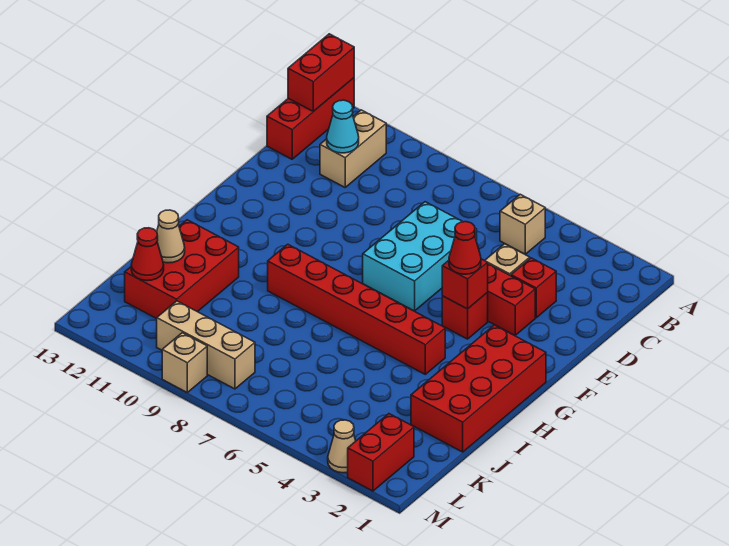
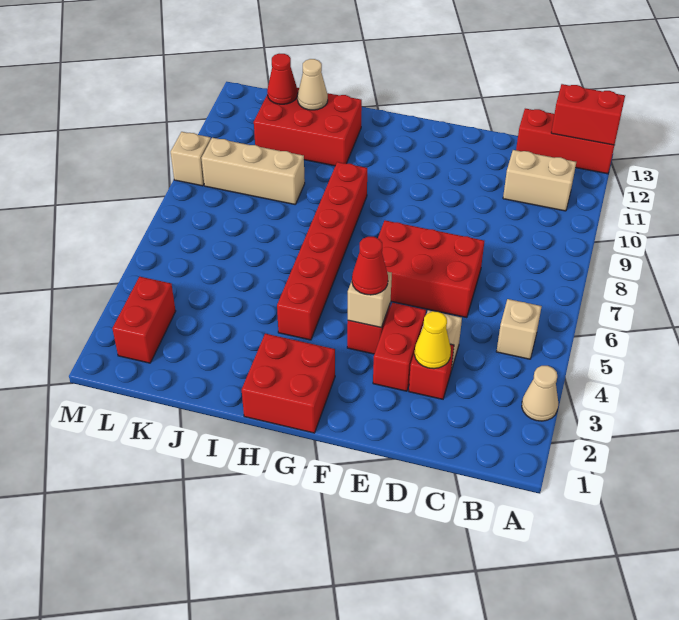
cyan cone C11 level 2 -> none
none -> yellow cone D3 level 2
cyan brick D6:F7 level 1 -> red brick D6:F7 level 1
red brick F4 level 2 -> tan brick F4 level 2
red brick G1:J2 level 1 -> red brick G1:H2 level 1
red brick L2:M2 level 1 -> red brick L2:L3 level 1
tan brick L8:L10 level 1 -> tan brick J9:L9 level 1
tan cone M3 level 1 -> tan cone A3 level 1

